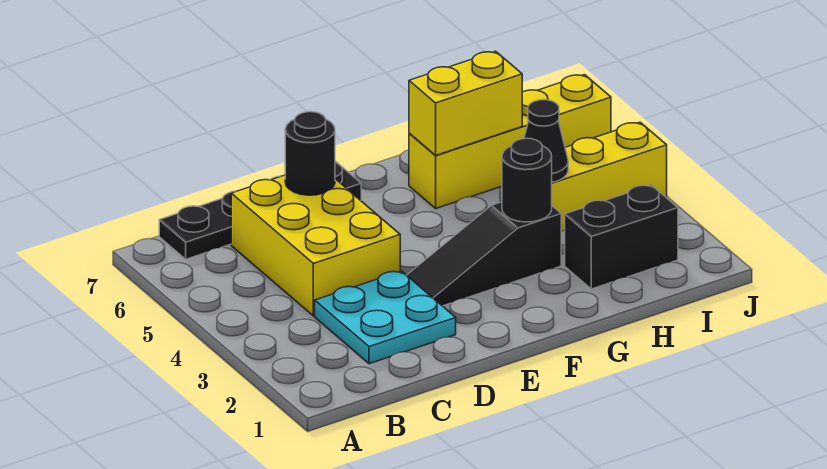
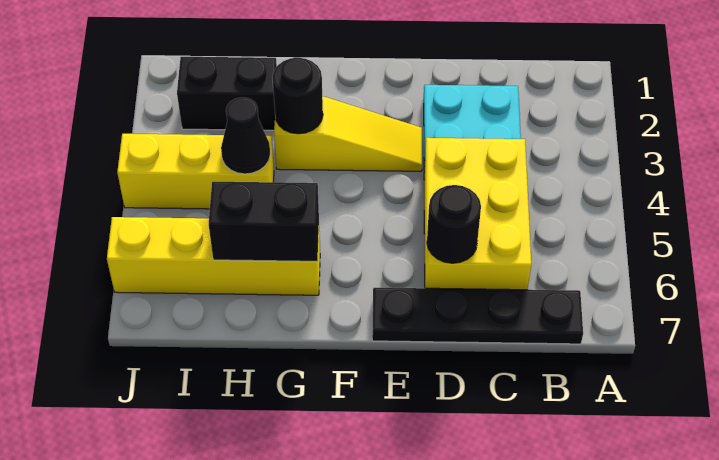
black slope E3:G3 level 1 top G -> yellow slope E3:G3 level 1 top G
yellow brick G6:H6 level 2 -> black brick G6:H6 level 2

